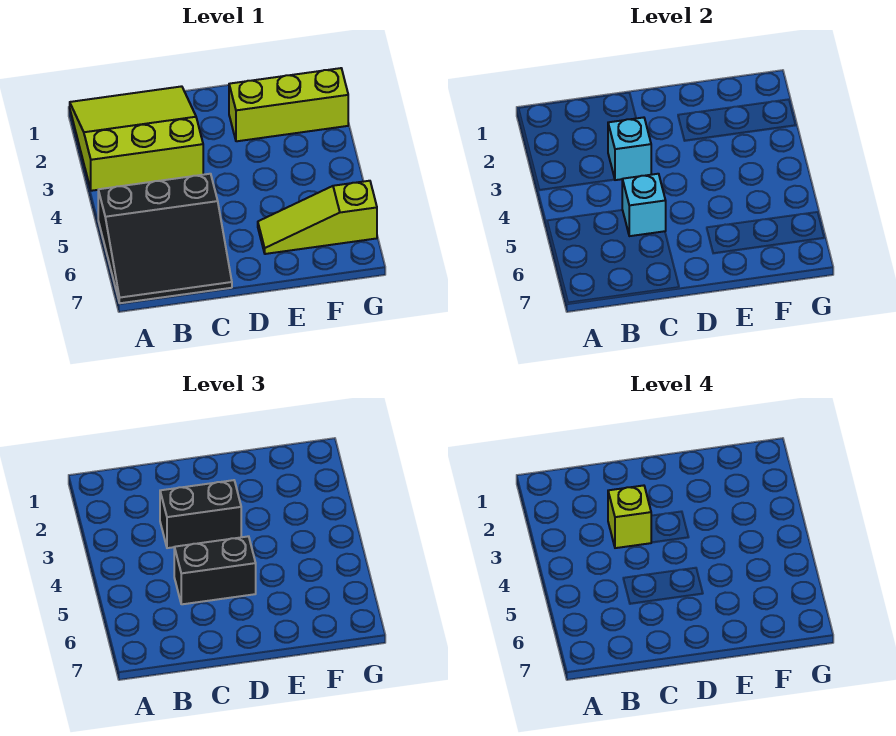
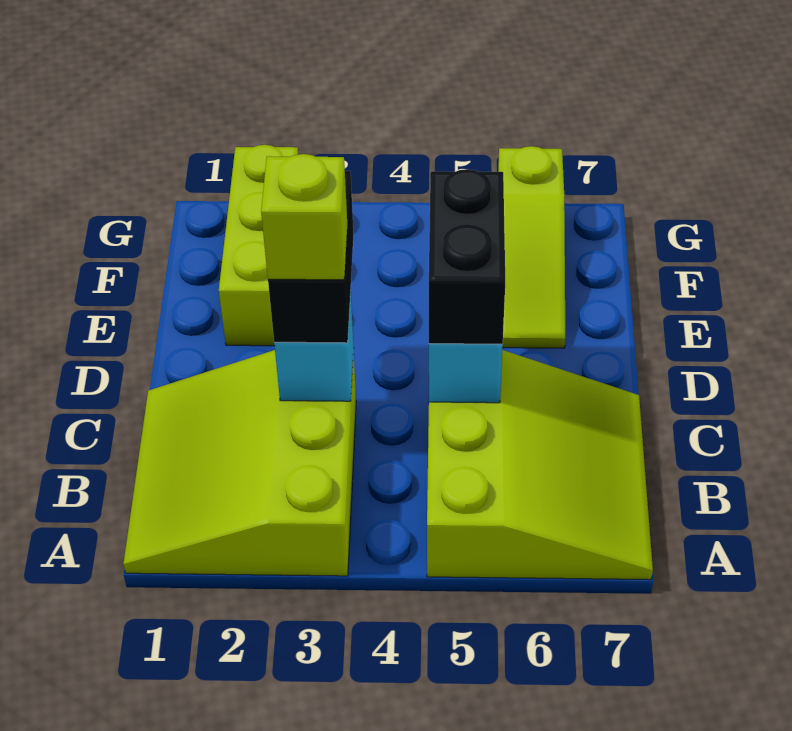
black slope A5:C7 level 1 top 5 -> lime slope A5:C7 level 1 top 5

